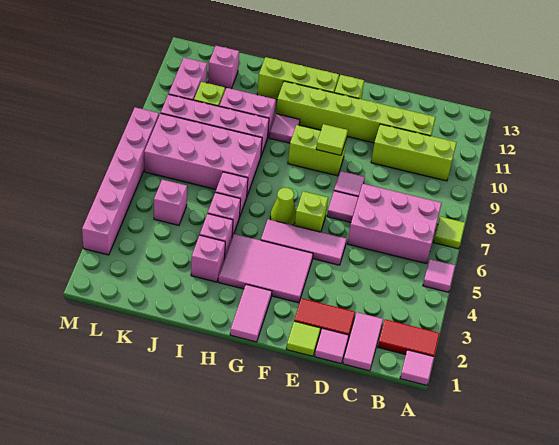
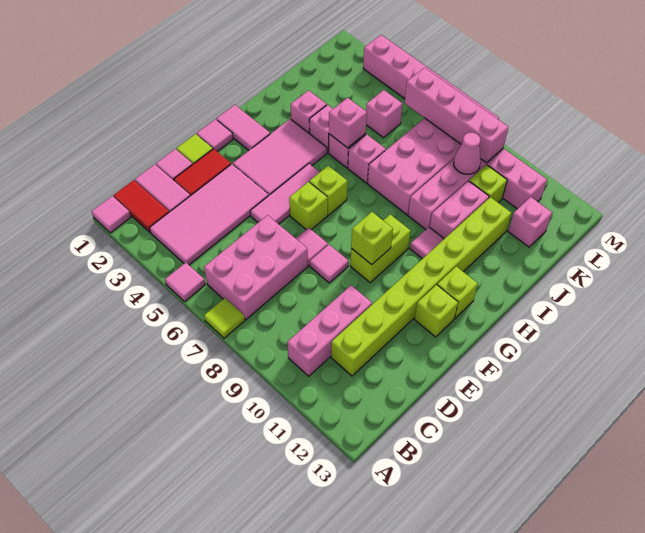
red tile A2:B2 level 1 -> red tile B1:B2 level 1
none -> pink tile B3:E4 level 1
lime brick B10:D10 level 1 -> pink brick B10:D10 level 1
lime brick C11:H11 level 1 -> lime brick C11:J11 level 1
none -> pink tile F1 level 1
lime tile F9 level 2 -> lime brick F9 level 2
lime cone G6 level 1 -> lime brick G6 level 1
lime brick G12:I12 level 1 -> lime brick G12 level 1
none -> pink brick I5 level 2
none -> pink cone K9 level 2
none -> pink brick L6:L9 level 2

